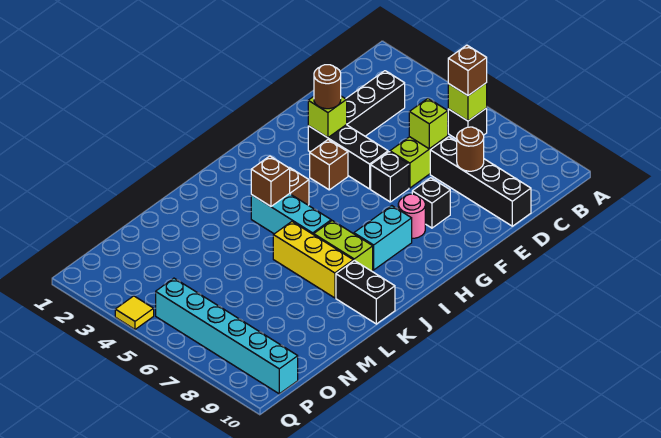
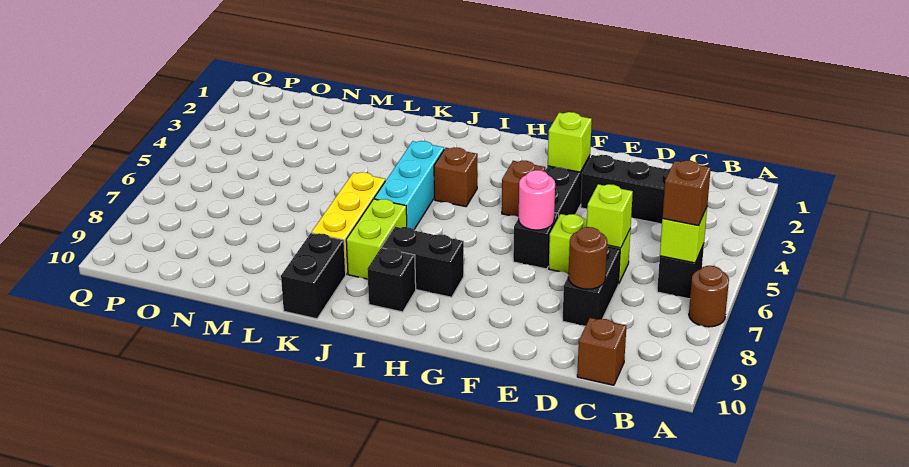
black brick D7:D10 level 1 -> black brick D7:D8 level 1
brown round brick F3 level 3 -> brown round brick A7 level 1
black brick F8 level 1 -> black brick I9 level 1
pink round brick G8 level 1 -> pink round brick F6 level 2
cyan brick H8:I8 level 1 -> black brick H8:I8 level 1
brown brick J4 level 2 -> brown brick C10 level 1
cyan brick P5:P10 level 1 -> none
yellow tile Q4 level 1 -> none

